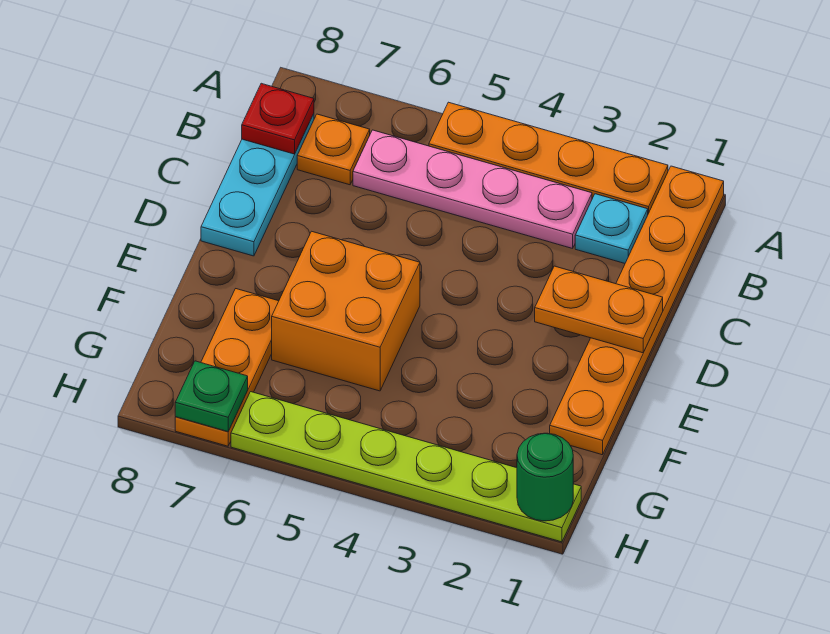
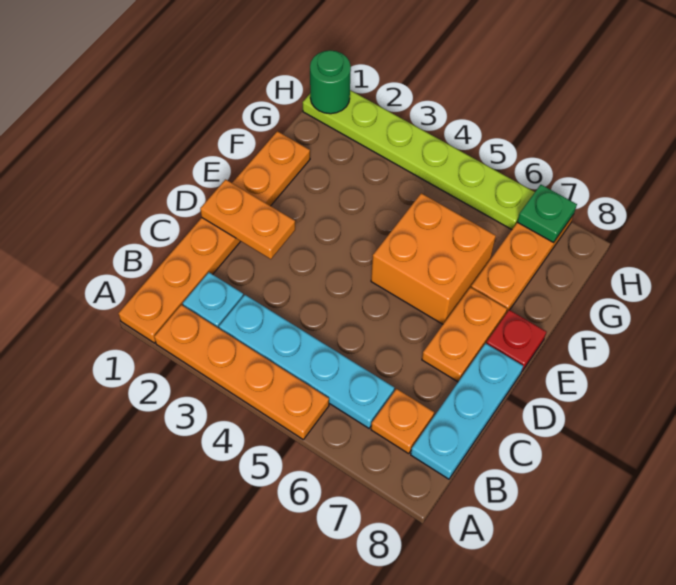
pink plate B3:B6 level 1 -> cyan plate B3:B6 level 1
red plate B8 level 2 -> red plate E8 level 1
none -> orange plate D7:E7 level 1

